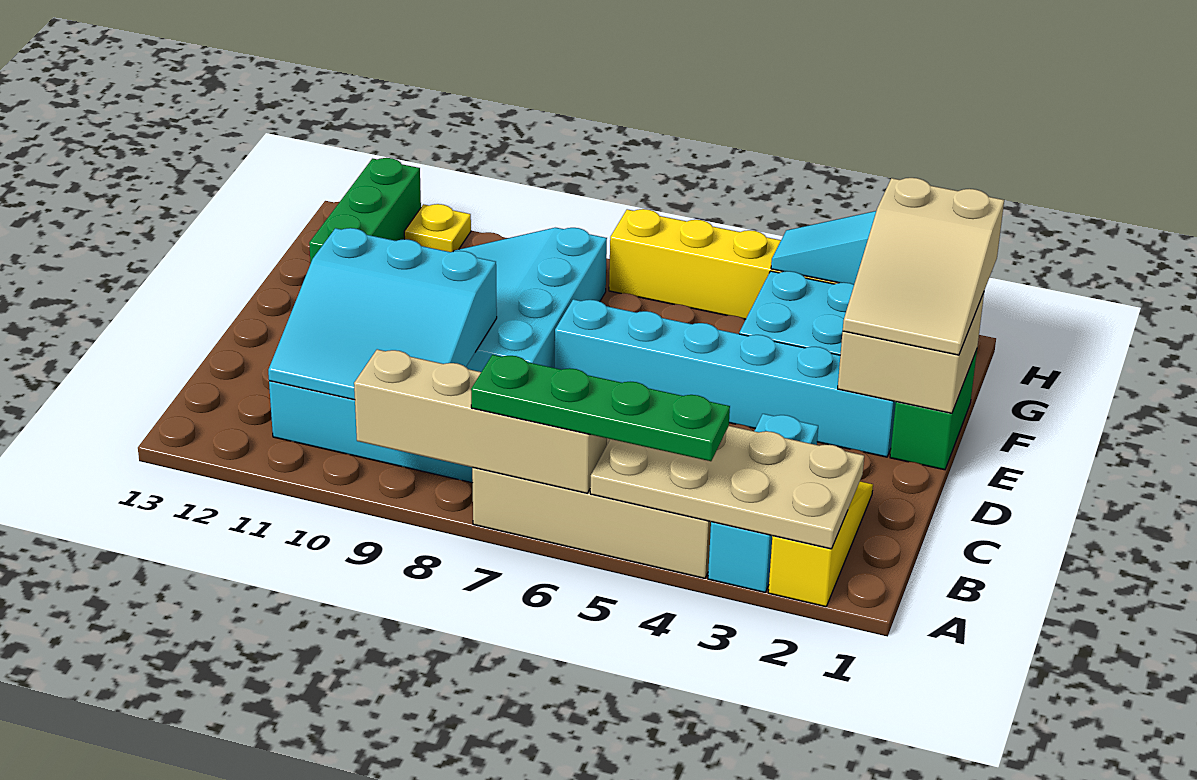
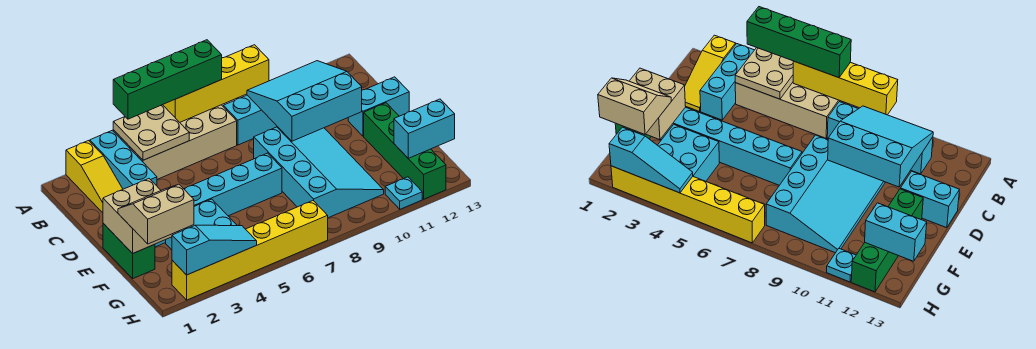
tan plate A2:B5 level 2 -> tan plate A4:B5 level 2
green plate A4:A7 level 3 -> green brick A4:A7 level 3
tan brick A6:A9 level 2 -> yellow brick A6:A9 level 2
none -> cyan brick D12:D13 level 1
tan slope E1:G2 level 3 top G -> tan slope F1:G2 level 3 top G
green brick F12:H12 level 1 -> green brick E12:H12 level 1
none -> cyan brick G12:G13 level 2
yellow plate H11 level 1 -> cyan plate H11 level 1

